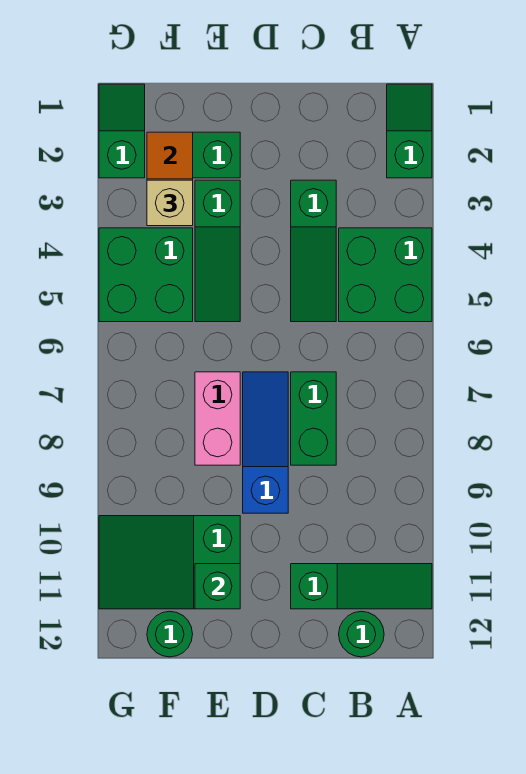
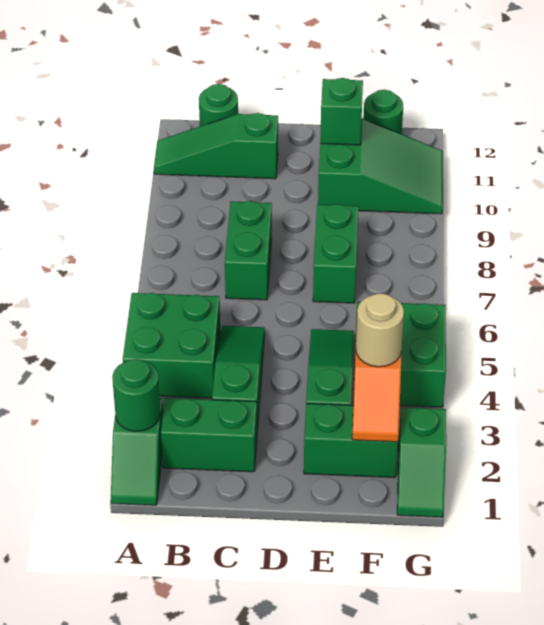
none -> green round brick A2 level 2
none -> green brick B2:C2 level 1
blue slope D7:D9 level 1 top 9 -> none
pink brick E7:E8 level 1 -> green brick E7:E8 level 1
tan brick F3 level 3 -> tan round brick F3 level 3

